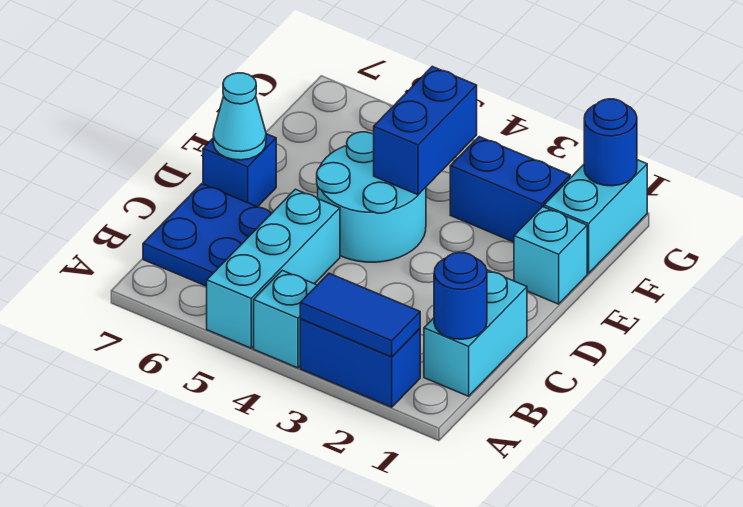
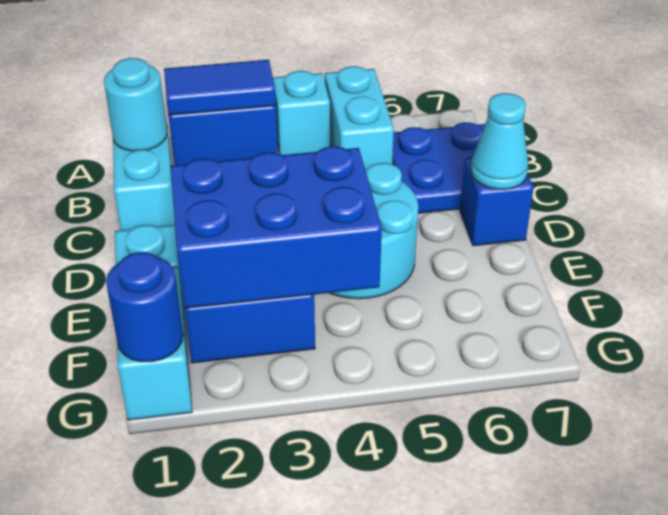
cyan brick A5:C5 level 1 -> cyan brick A5:B5 level 1
blue round brick B1 level 2 -> cyan round brick B1 level 2
blue brick E4:F4 level 2 -> blue brick E2:F4 level 2

